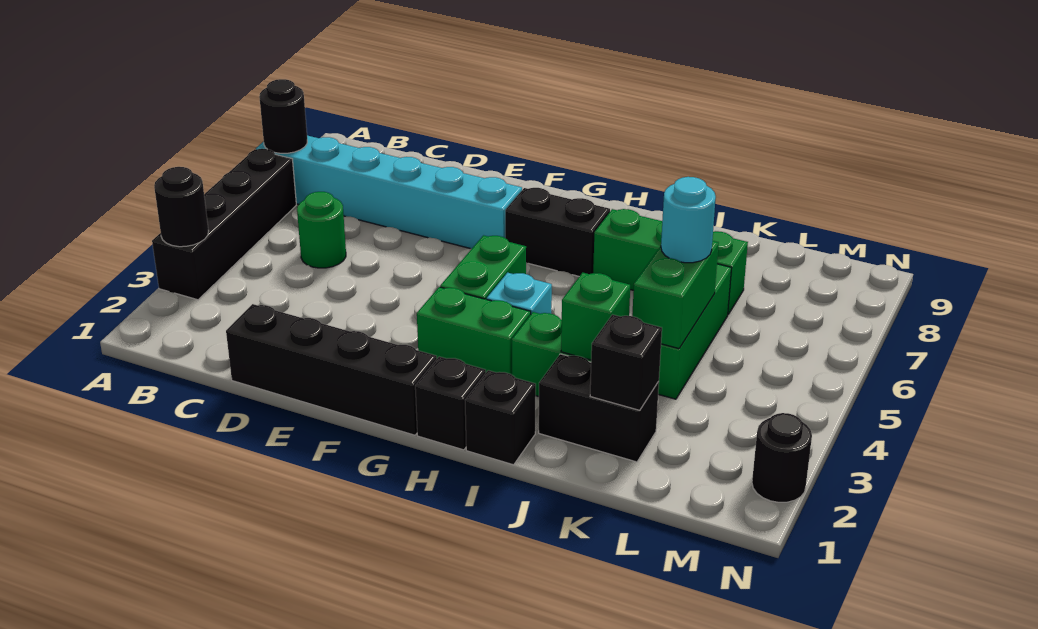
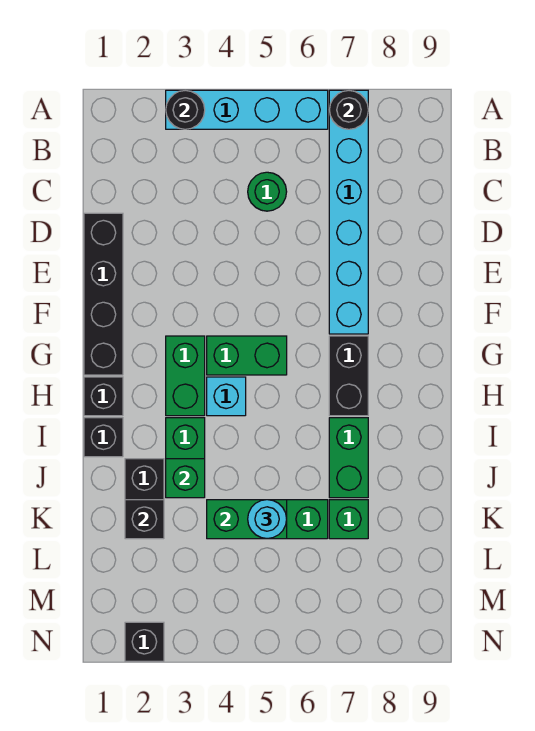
black brick A3:A6 level 1 -> cyan brick A3:A6 level 1
black round brick N2 level 1 -> black brick N2 level 1

